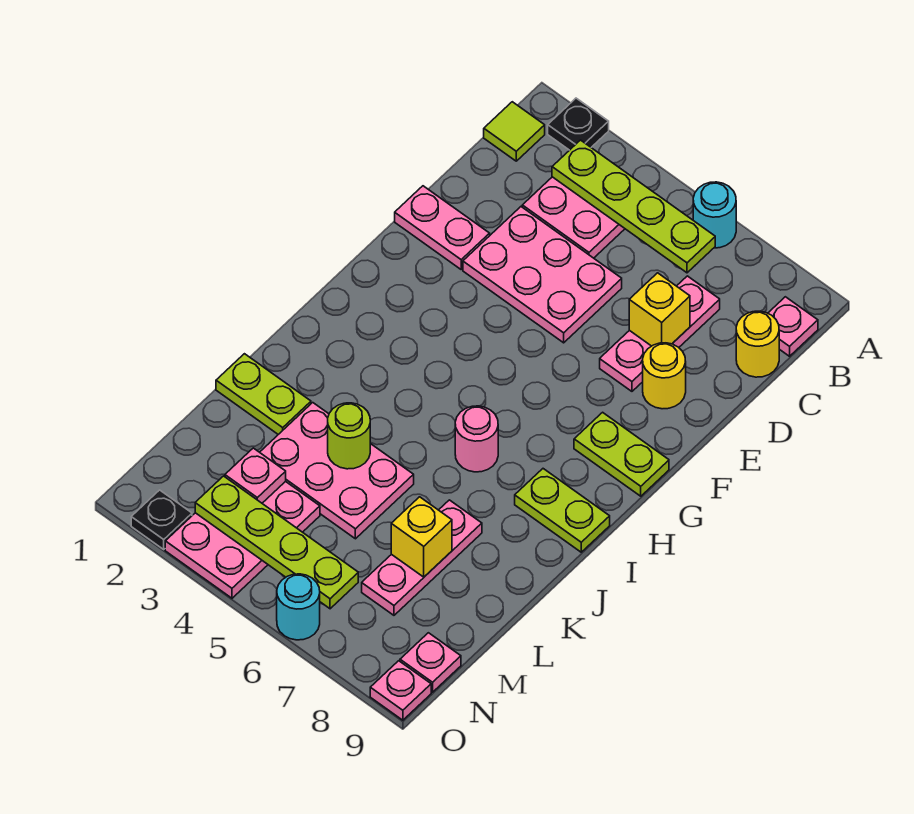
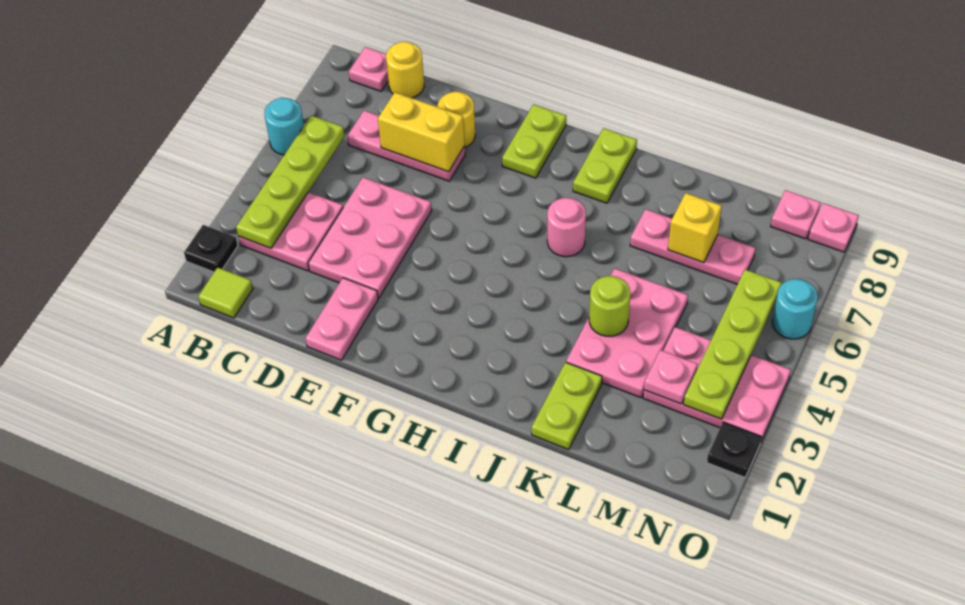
yellow brick D7 level 2 -> yellow brick D7:E7 level 2

